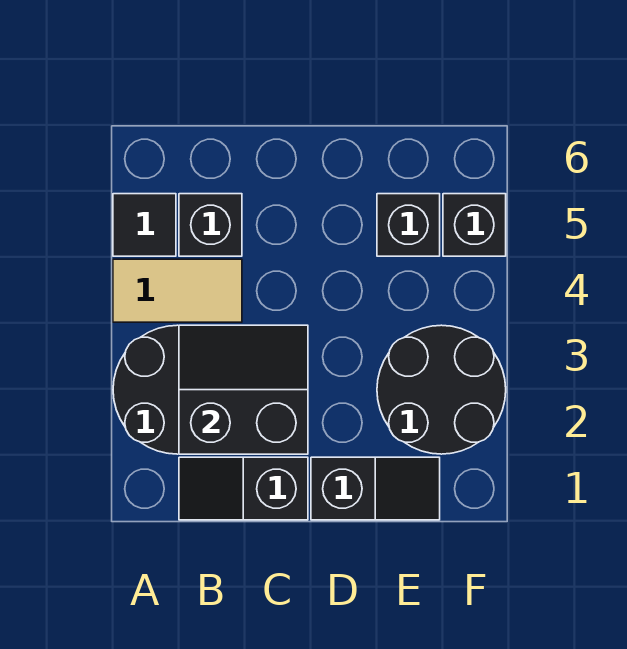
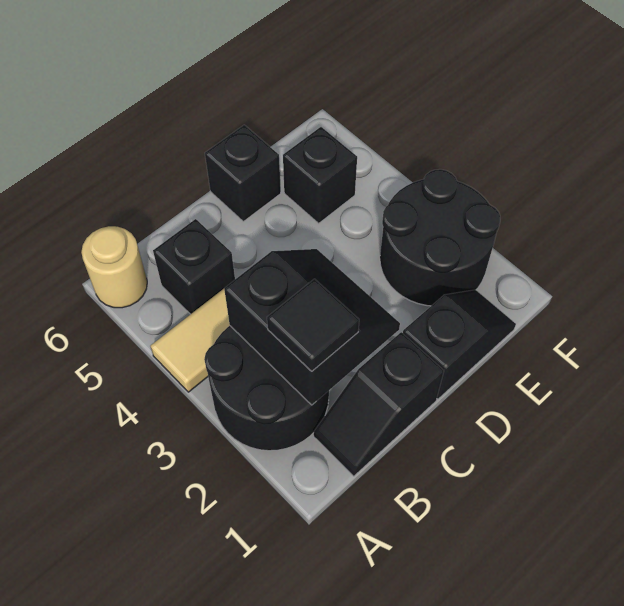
black tile A5 level 1 -> black tile B2 level 3
none -> tan round brick A6 level 1
black slope B2:C3 level 2 top 2 -> black slope B2:C3 level 2 top B
black brick F5 level 1 -> black brick D6 level 1

